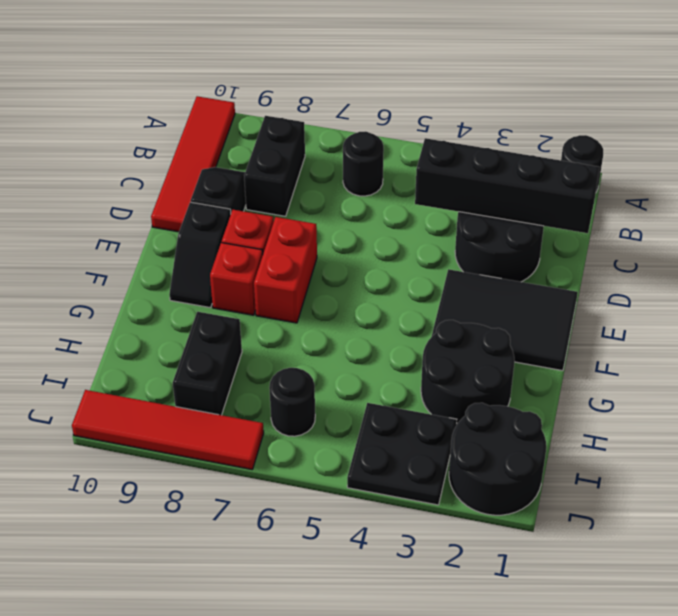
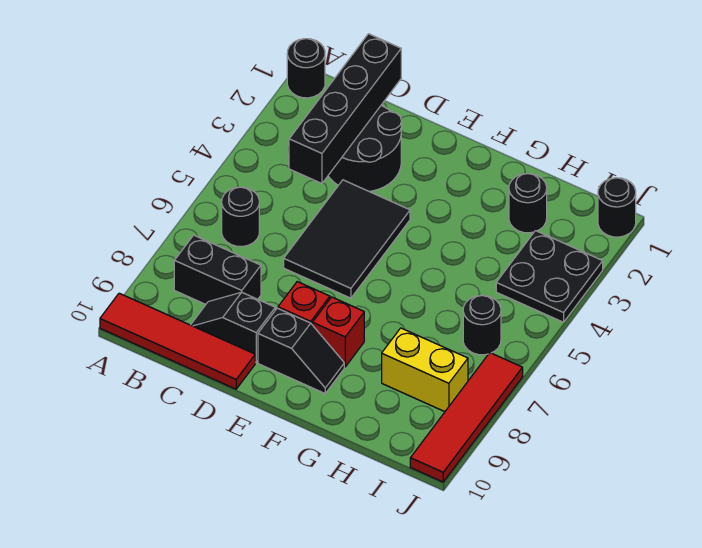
black tile E1:F3 level 1 -> black tile D4:E6 level 1
red brick E7:F7 level 1 -> none
black round brick G2:H3 level 1 -> black round brick H2 level 1
black brick H8:I8 level 1 -> yellow brick H8:I8 level 1
black round brick I1:J2 level 1 -> black round brick J1 level 1

